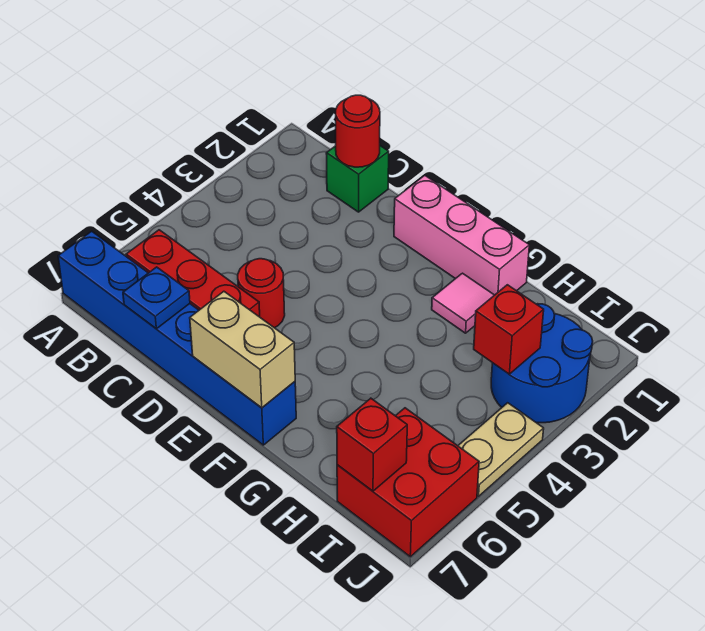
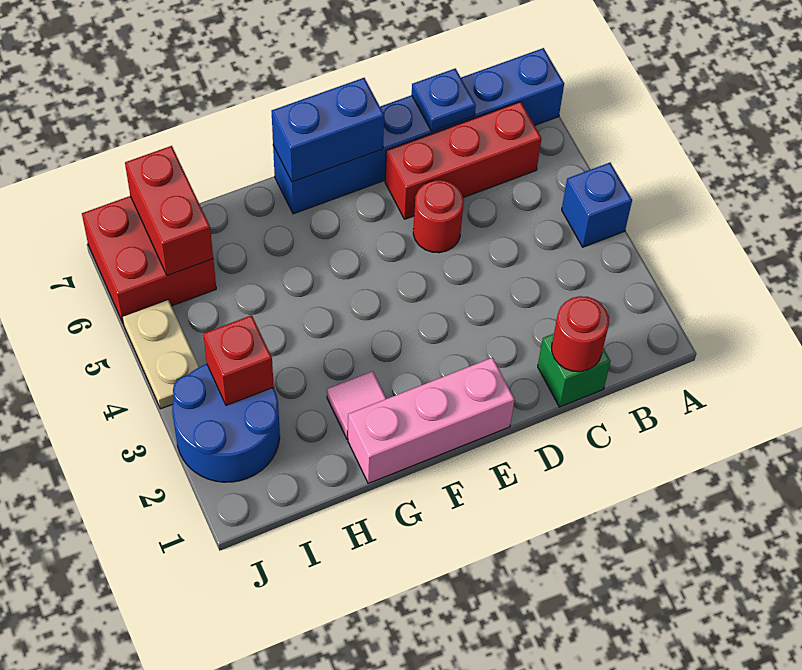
none -> blue brick A4 level 1
tan brick E7:F7 level 2 -> blue brick E7:F7 level 2
red brick I7 level 2 -> red brick I6:I7 level 2

